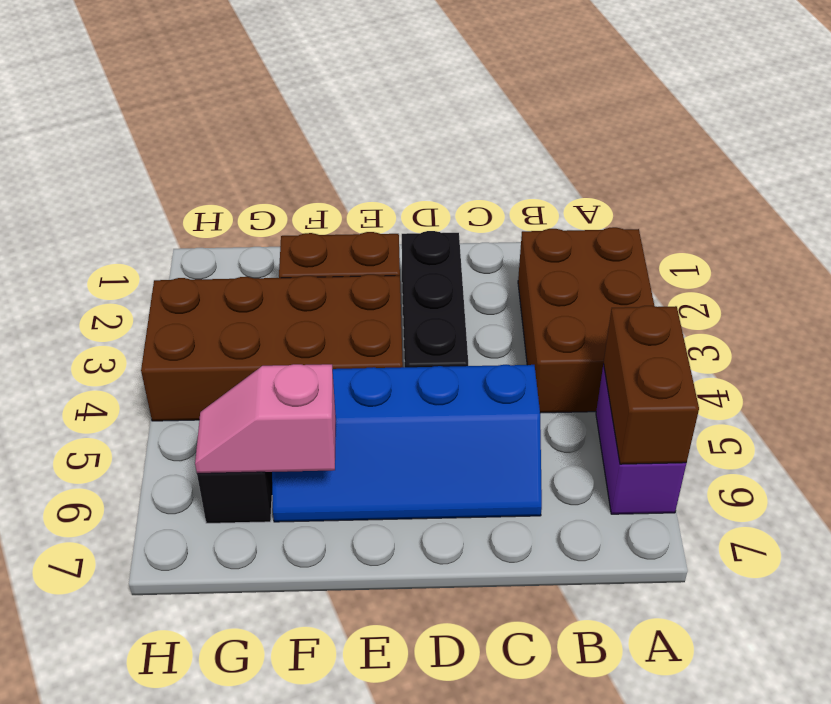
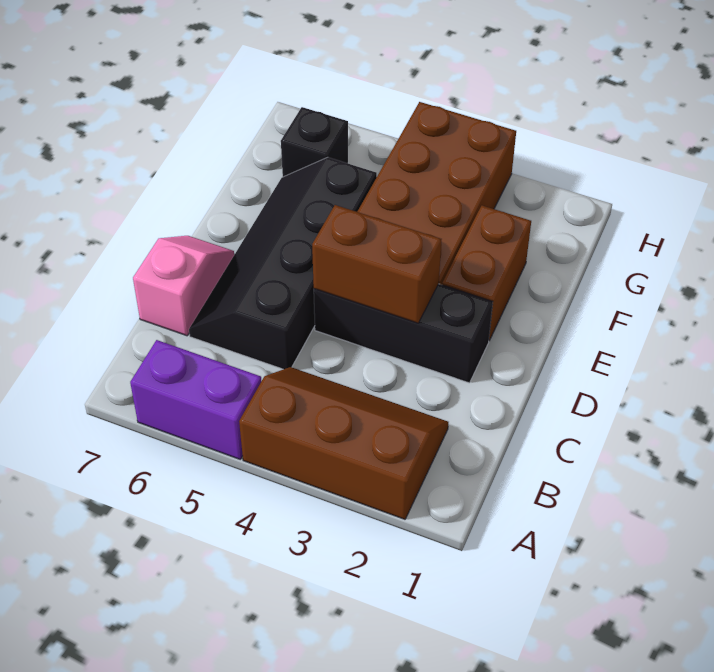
brown brick A2:B4 level 1 -> brown slope A2:B4 level 1 top A
brown brick A5:A6 level 2 -> brown brick D3:D4 level 2
blue slope C5:F6 level 1 top 5 -> black slope C5:F6 level 1 top 5
pink slope F6:G6 level 2 top F -> pink slope C7:D7 level 1 top C

